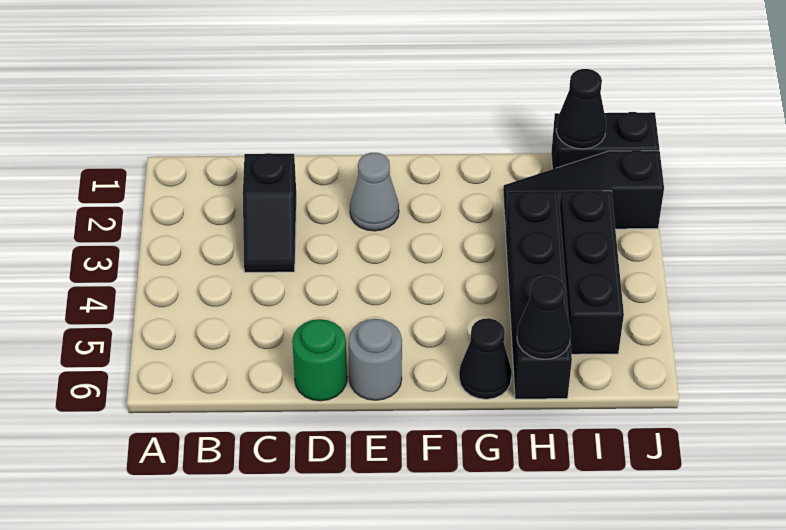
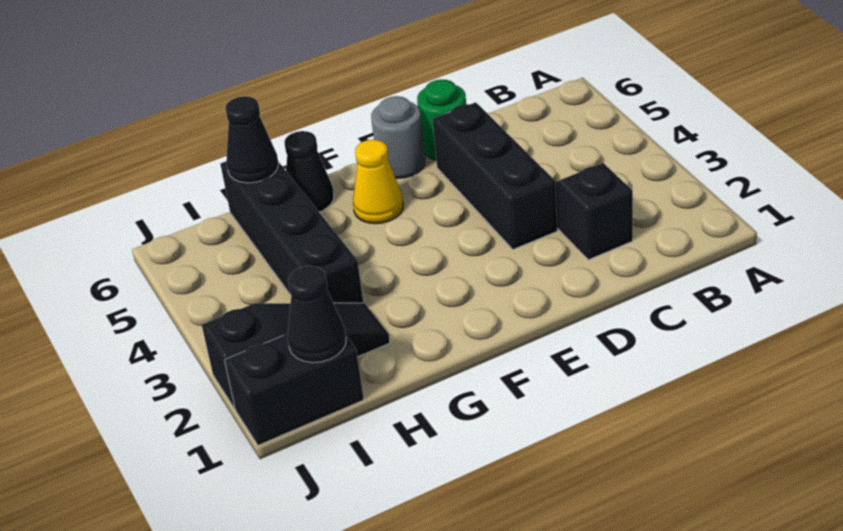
grey cone E2 level 1 -> none
none -> yellow cone F5 level 1
black brick I3:I5 level 1 -> black brick D3:D5 level 1

